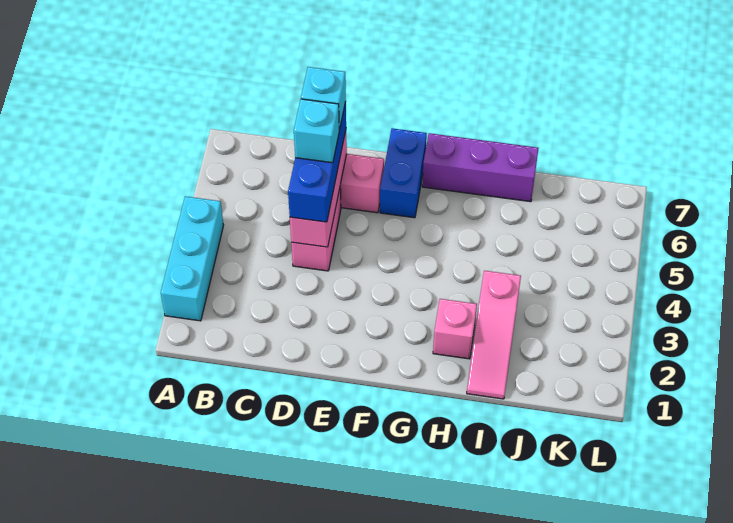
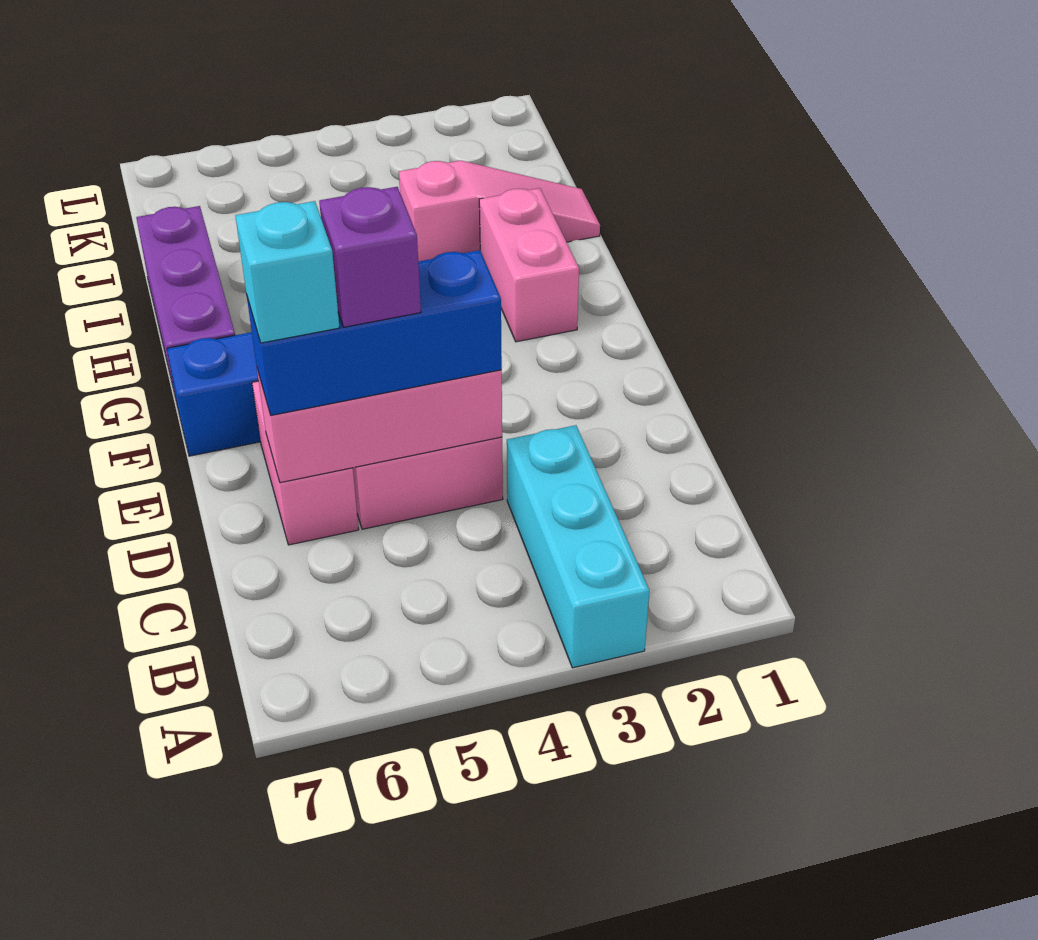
cyan brick A2:A4 level 1 -> cyan brick A3:C3 level 1
cyan brick D5 level 4 -> purple brick D5 level 4
pink brick H2 level 1 -> pink brick G2:H2 level 1

